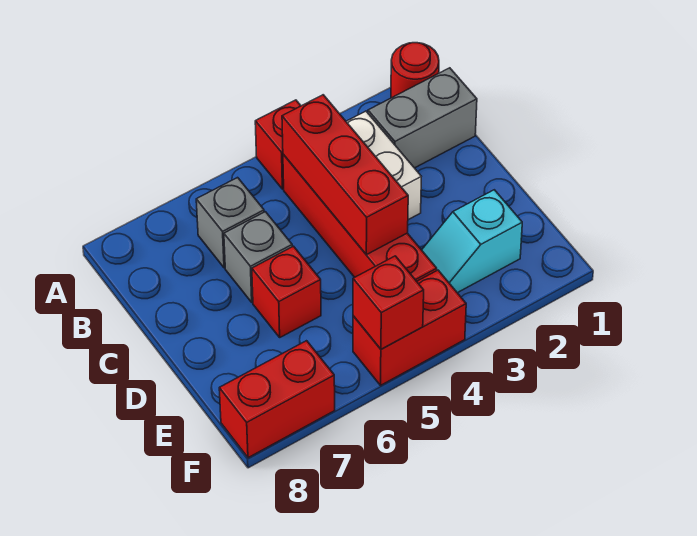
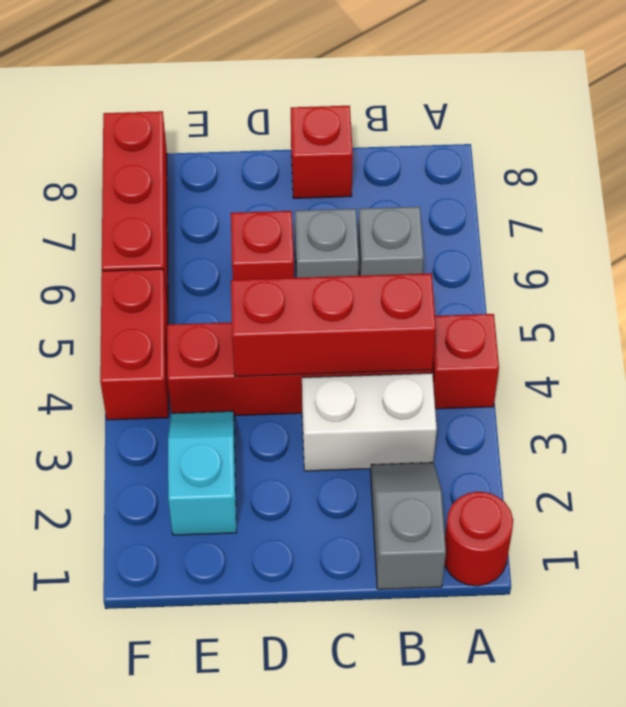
grey brick B1:B2 level 1 -> grey slope B1:B2 level 1 top 1
red brick F5 level 2 -> red brick C8 level 1
red brick F7:F8 level 1 -> red brick F6:F8 level 1

